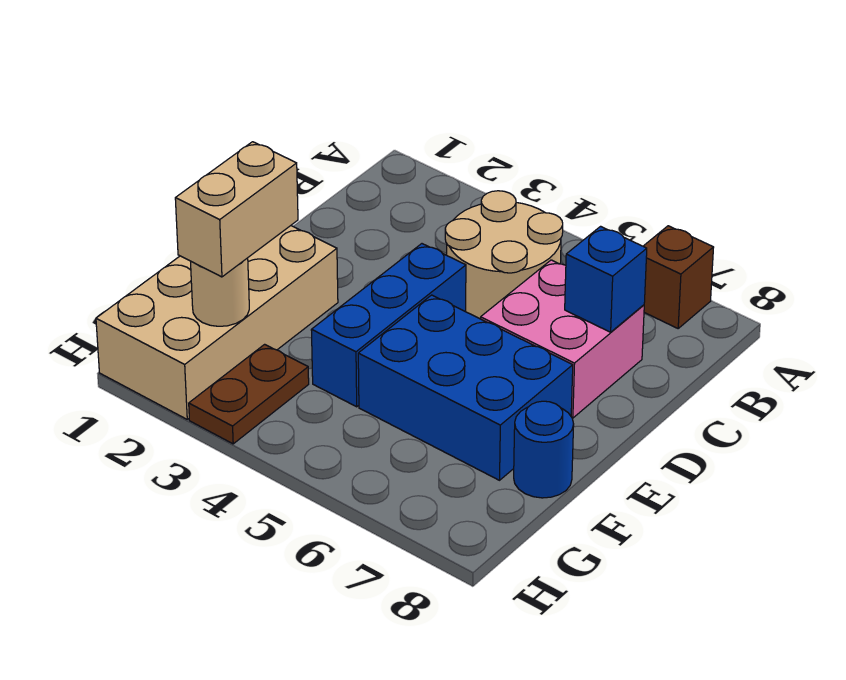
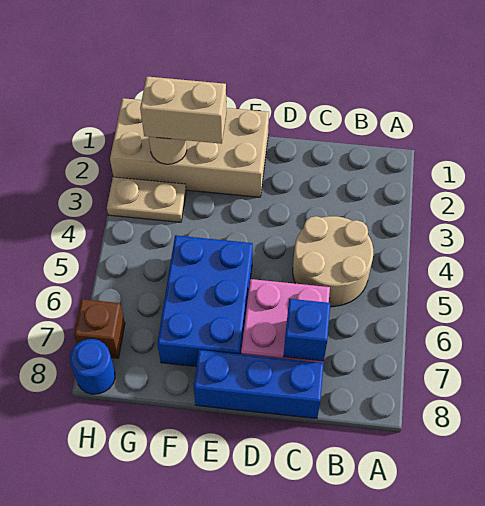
brown brick A7 level 1 -> brown brick H7 level 1
blue brick D4:F4 level 1 -> blue brick C8:E8 level 1
blue round brick F8 level 1 -> blue round brick H8 level 1
brown plate G3:H3 level 1 -> tan plate G3:H3 level 1

